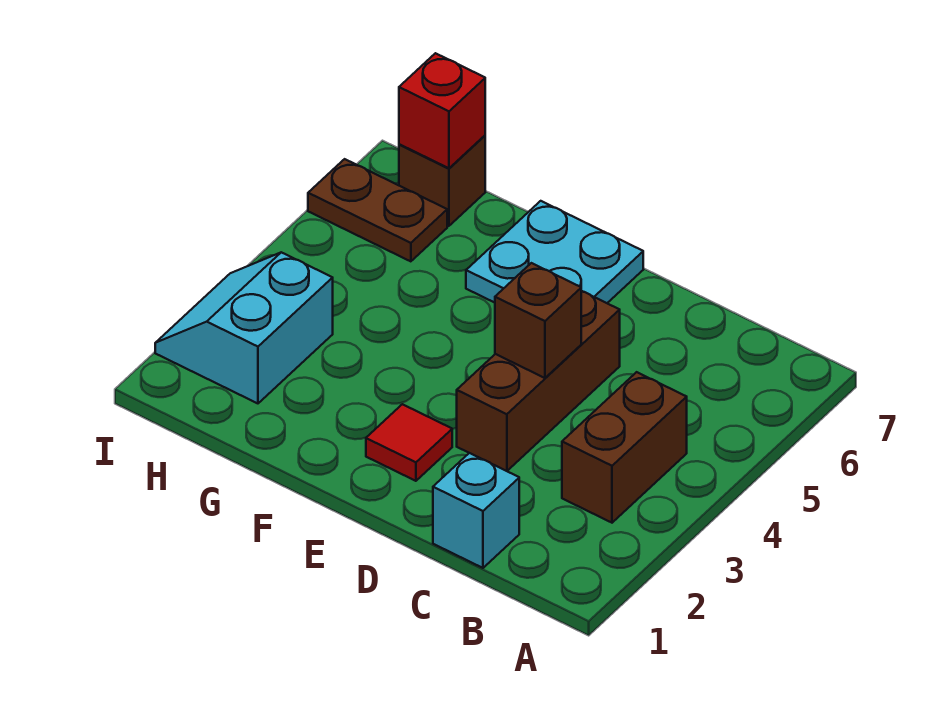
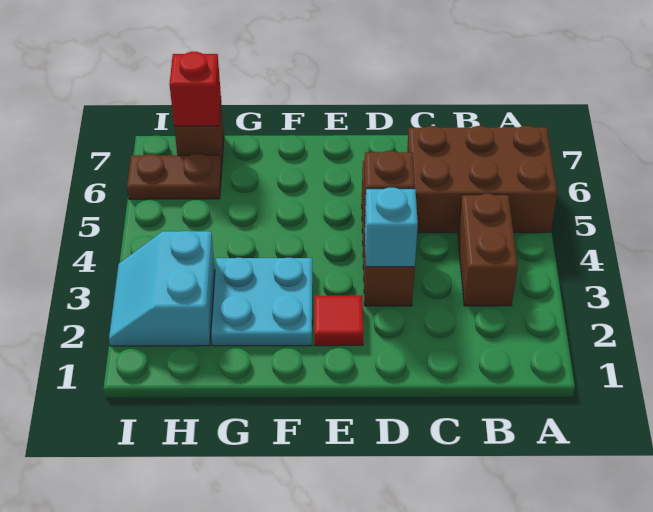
none -> brown brick A5:C6 level 1
cyan brick C1 level 1 -> cyan brick D3 level 2
cyan plate E6:F7 level 1 -> cyan plate F2:G3 level 1

